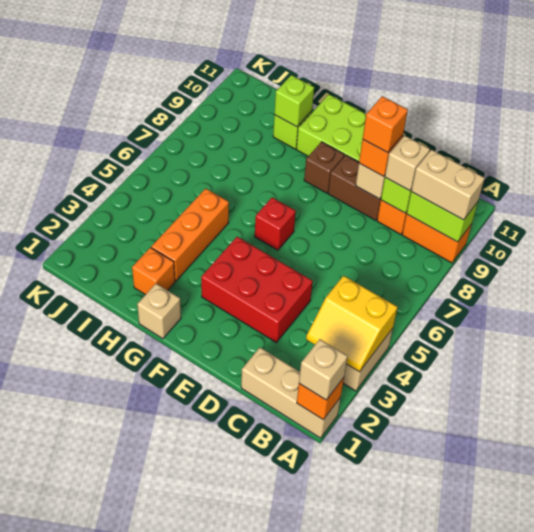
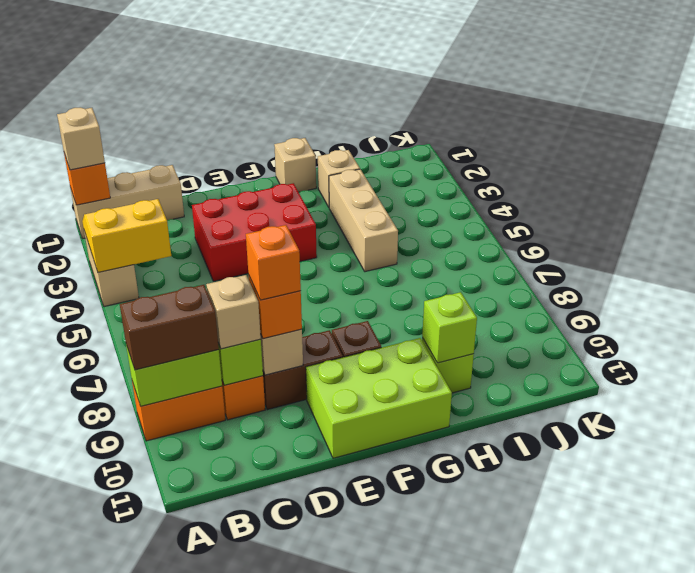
tan brick A9:B9 level 3 -> brown brick A9:B9 level 3
red brick F6 level 1 -> none
orange brick H2 level 1 -> tan brick H2 level 1
orange brick H3:H5 level 1 -> tan brick H3:H5 level 1

